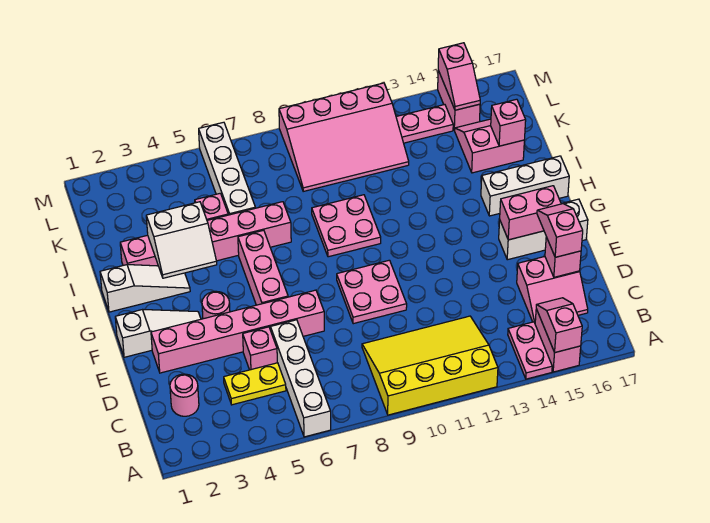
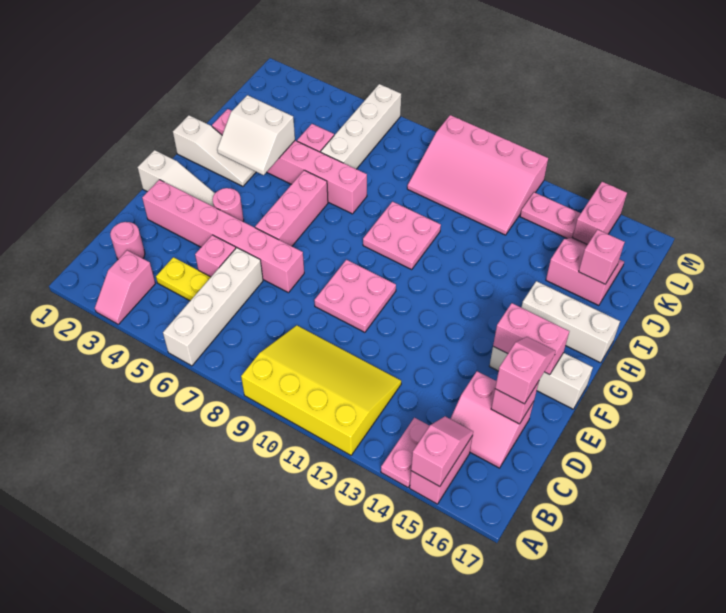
pink slope L15:M15 level 2 top M -> pink slope A3:B3 level 1 top B

